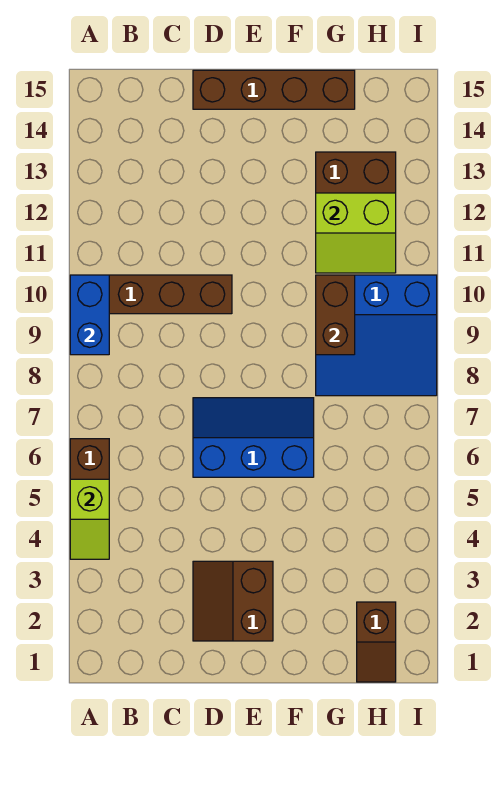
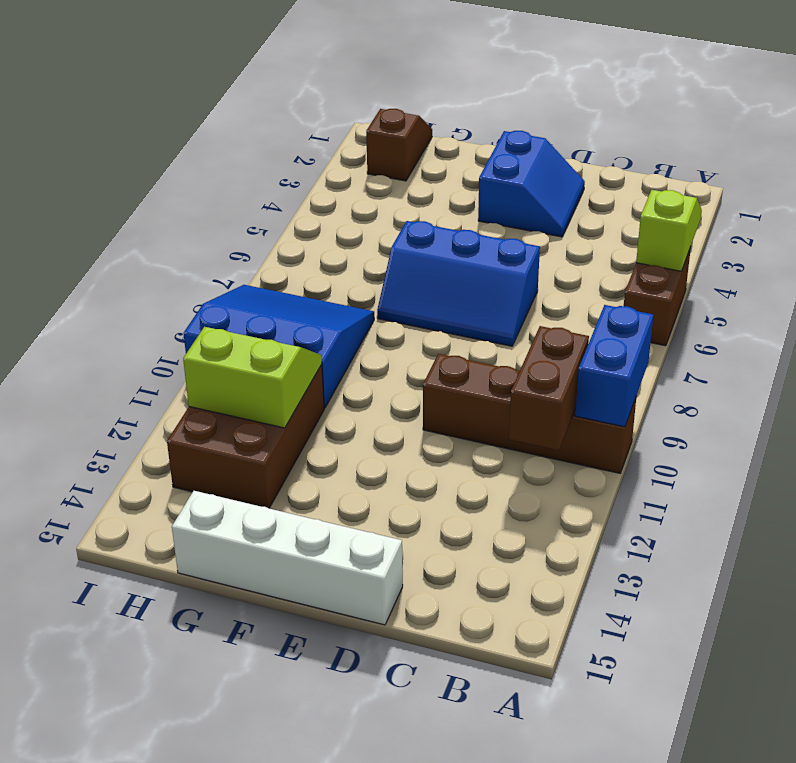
brown slope D2:E3 level 1 top E -> blue slope D2:E3 level 1 top E
brown brick D15:G15 level 1 -> white brick D15:G15 level 1
brown brick G9:G10 level 2 -> brown brick B10:B11 level 2

